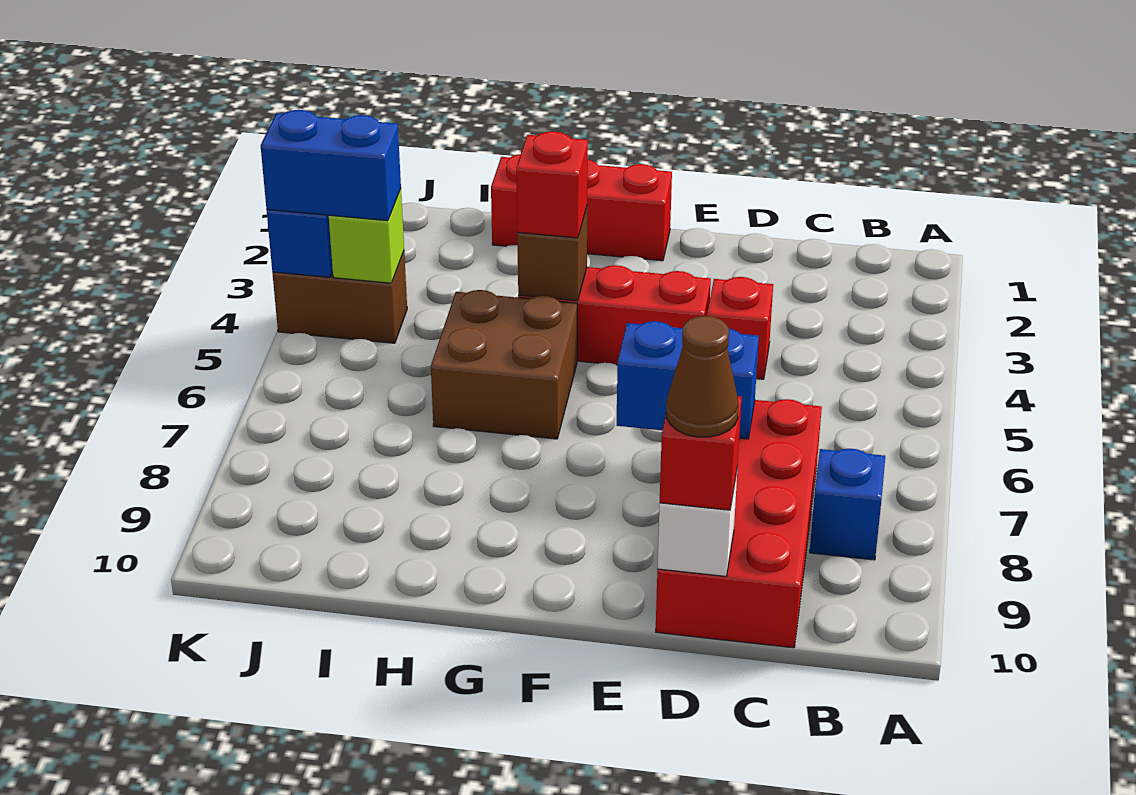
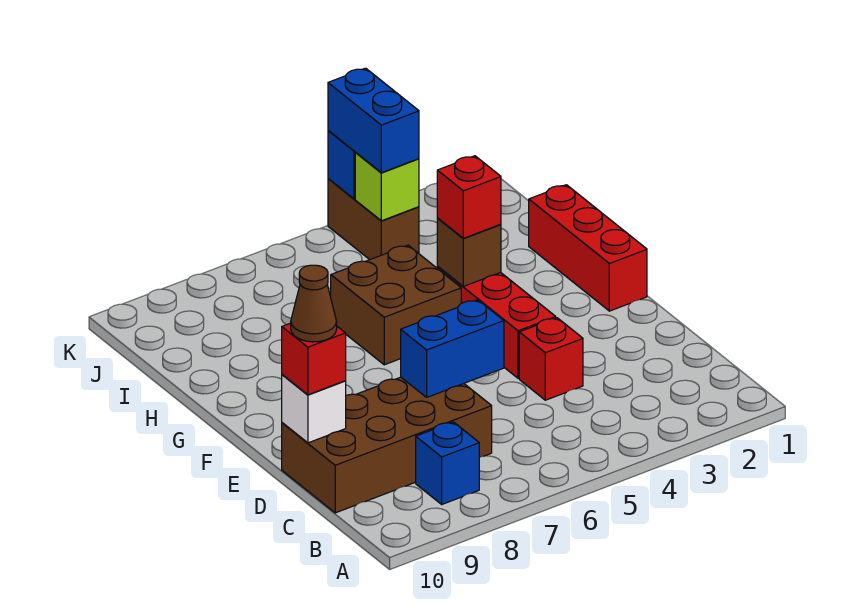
red brick C7:D10 level 1 -> brown brick C7:D10 level 1
blue brick D7:E7 level 2 -> blue brick D6:D7 level 2

